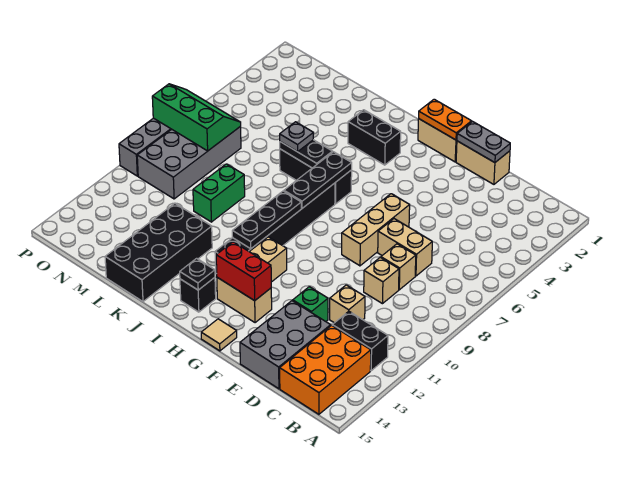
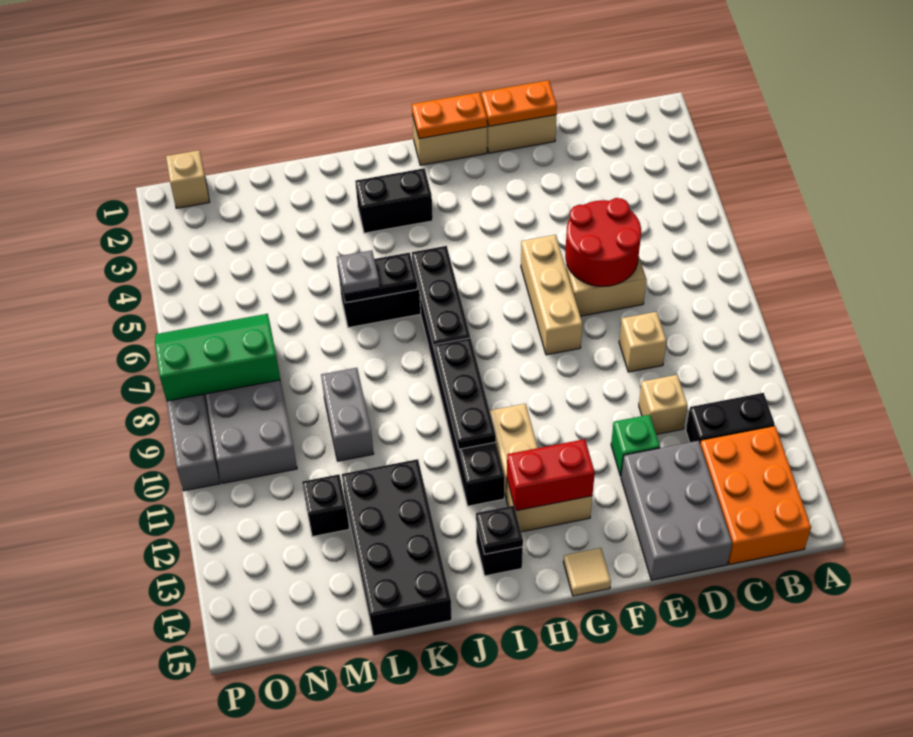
none -> red round brick D6:E7 level 2
tan brick D8 level 1 -> tan brick O1 level 1
grey plate E1:F1 level 2 -> orange plate E1:F1 level 2
green brick L9:L10 level 1 -> grey brick L9:L10 level 1
none -> black brick M12 level 1

